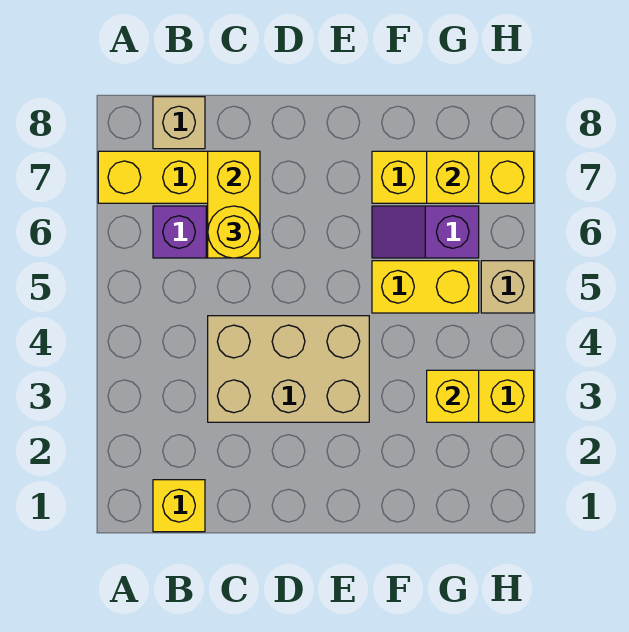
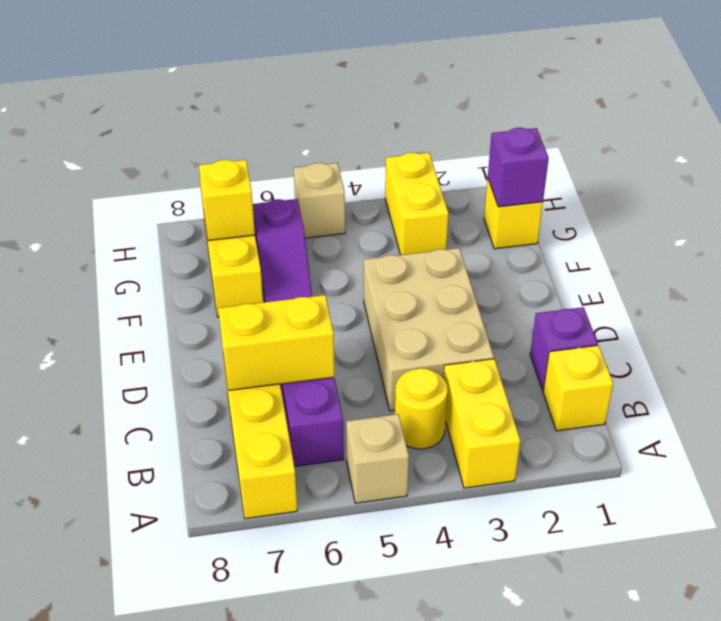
tan brick B8 level 1 -> tan brick A5 level 1
none -> purple brick C1 level 1
yellow round brick C6 level 3 -> yellow round brick B4 level 1
yellow brick F5:G5 level 1 -> yellow brick A3:B3 level 1
none -> purple brick G1 level 2
yellow brick G3 level 2 -> yellow brick G1 level 1

